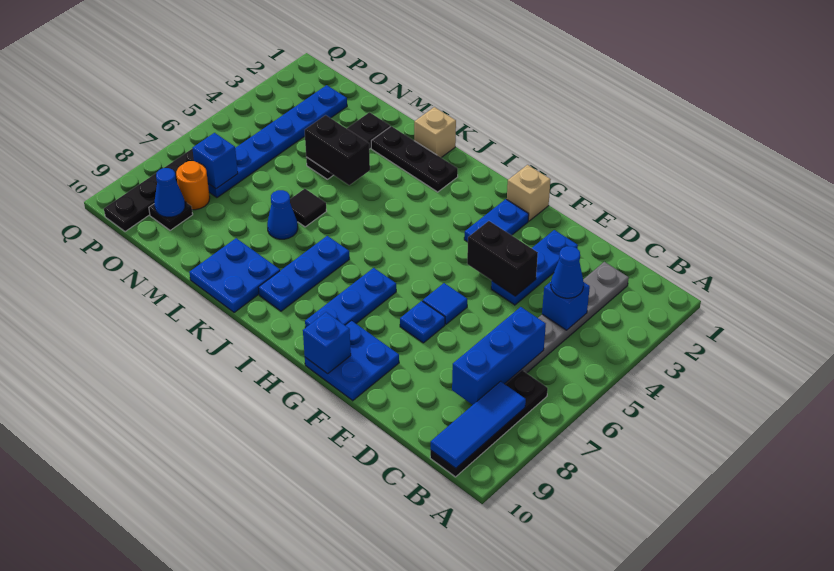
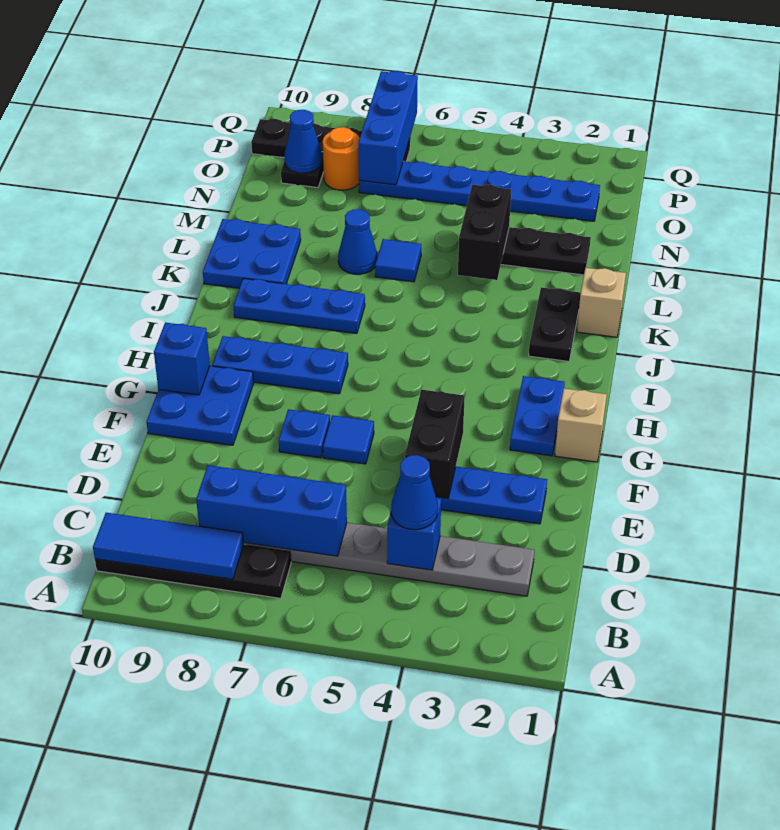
blue plate G2:G3 level 1 -> blue plate G2:H2 level 1
black plate J2:L2 level 1 -> black plate J2:K2 level 1
black tile L6 level 1 -> blue tile L6 level 1
blue brick O7 level 2 -> blue brick O7:Q7 level 2

